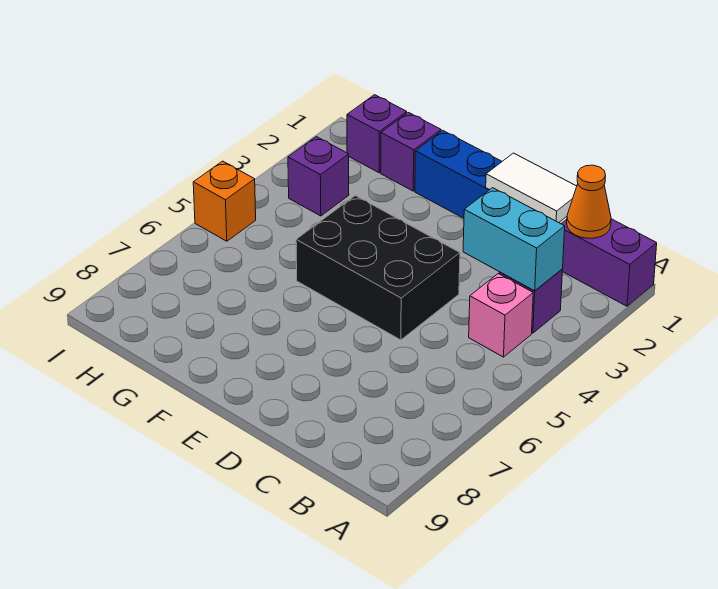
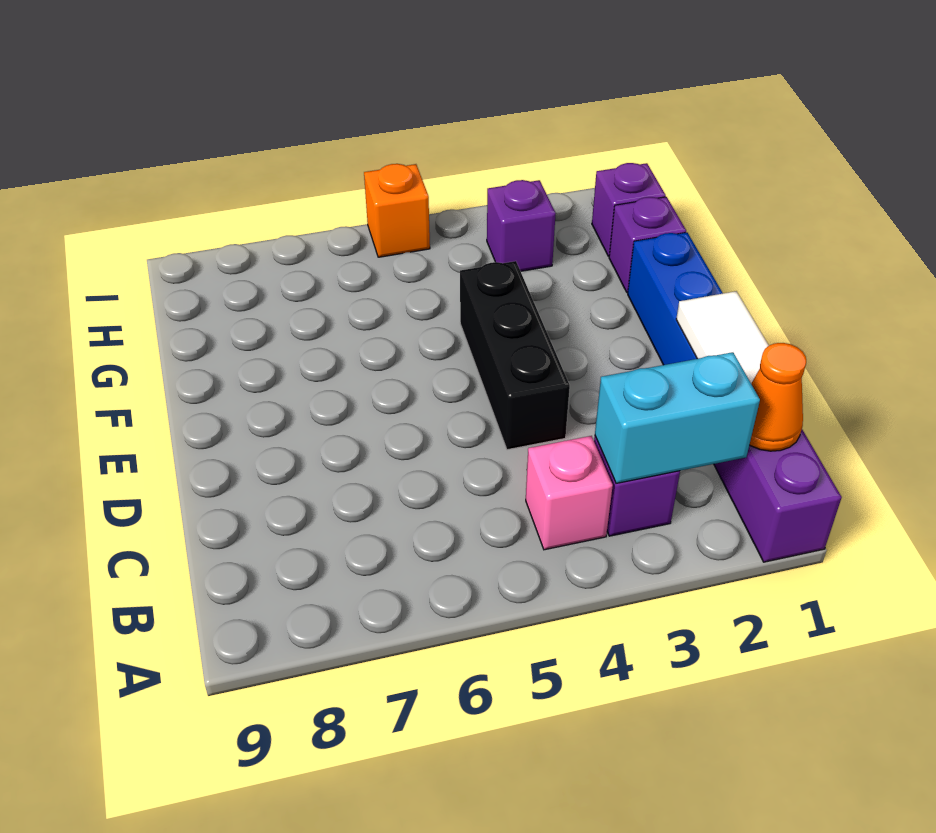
cyan brick B3:C3 level 2 -> cyan brick B2:B3 level 2
black brick D4:F5 level 1 -> black brick D4:F4 level 1

